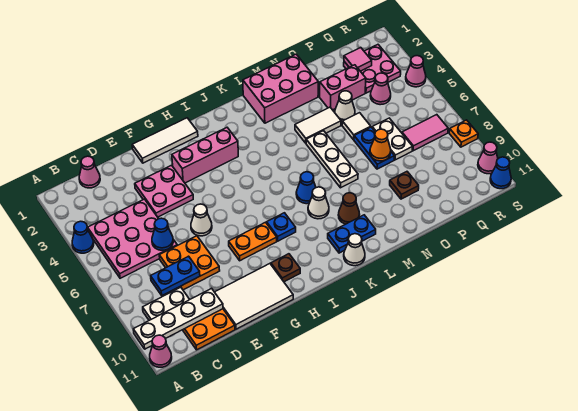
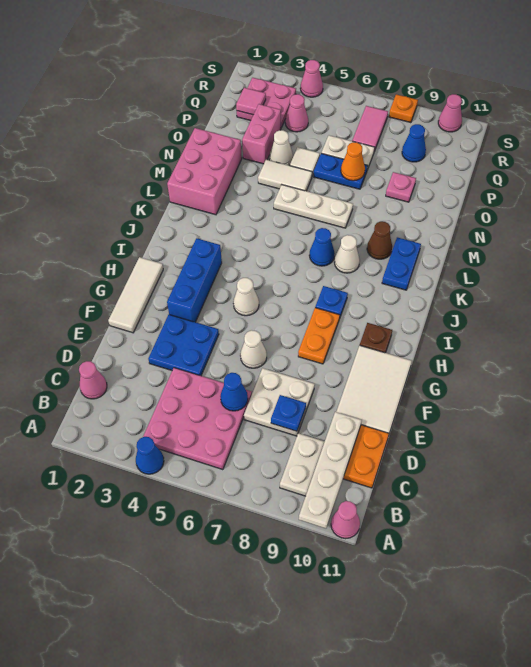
blue plate C8:D8 level 2 -> blue plate D8 level 2
orange plate D7:E8 level 1 -> white plate D7:E8 level 1
pink plate E3:F4 level 1 -> blue plate E3:F4 level 1
pink brick G3:I3 level 1 -> blue brick G3:I3 level 1
white cone K11 level 1 -> white cone H5 level 1
white tile M4:N4 level 1 -> white tile N4:N5 level 1
brown plate O9 level 1 -> pink plate O9 level 1
blue cone S11 level 1 -> blue cone Q9 level 1

